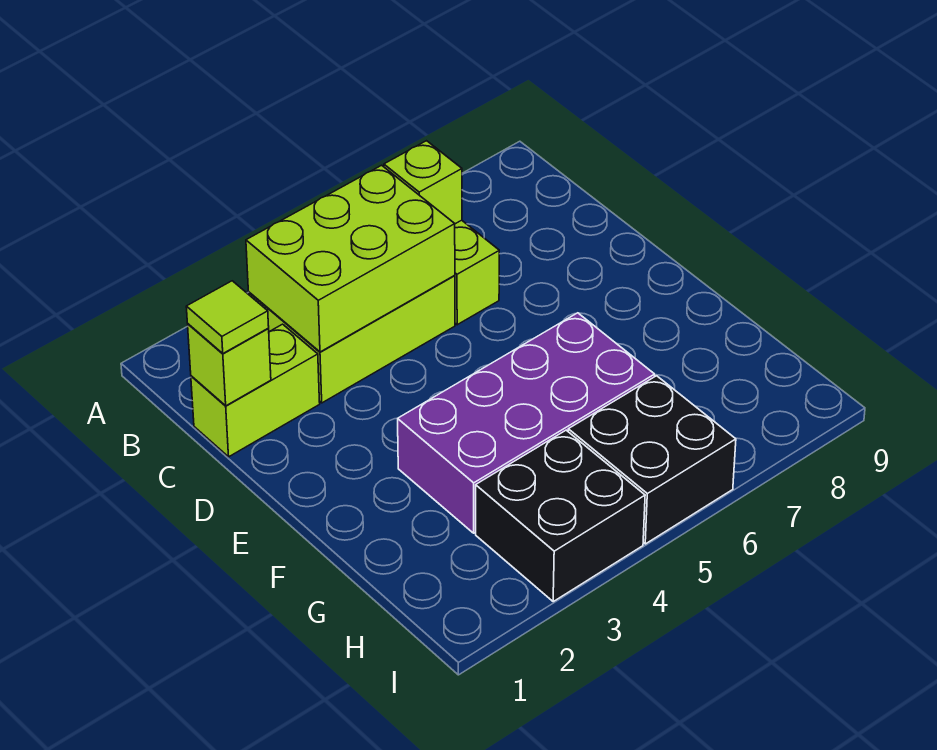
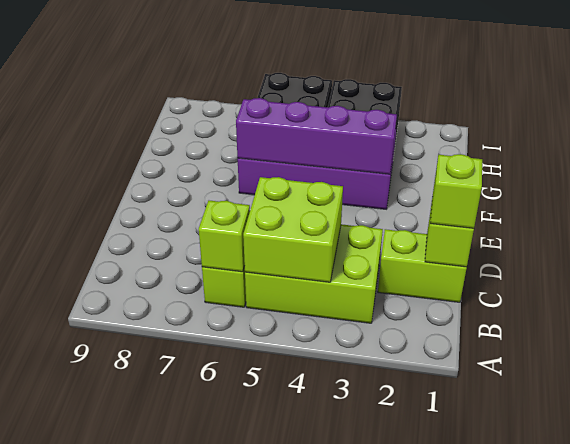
lime brick B3:C5 level 2 -> lime brick B4:C5 level 2
lime tile C1 level 3 -> lime brick C1 level 3
none -> purple brick F3:F6 level 2

